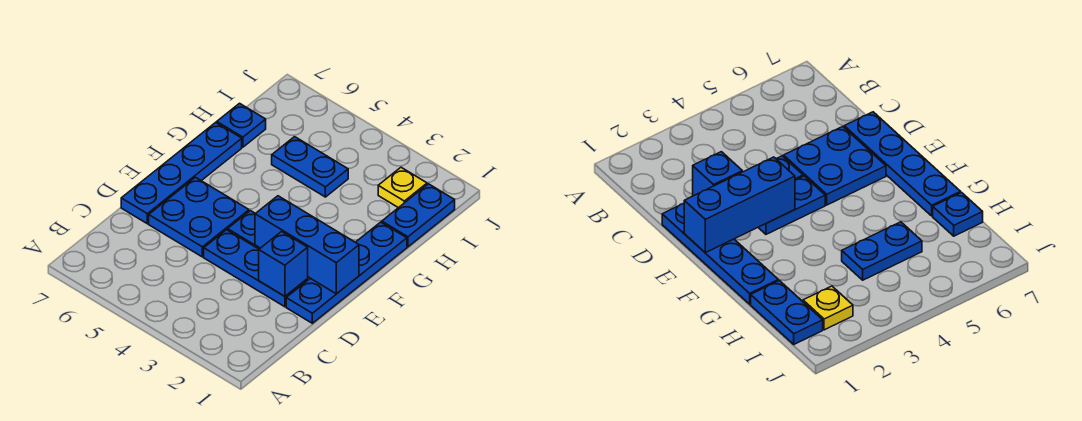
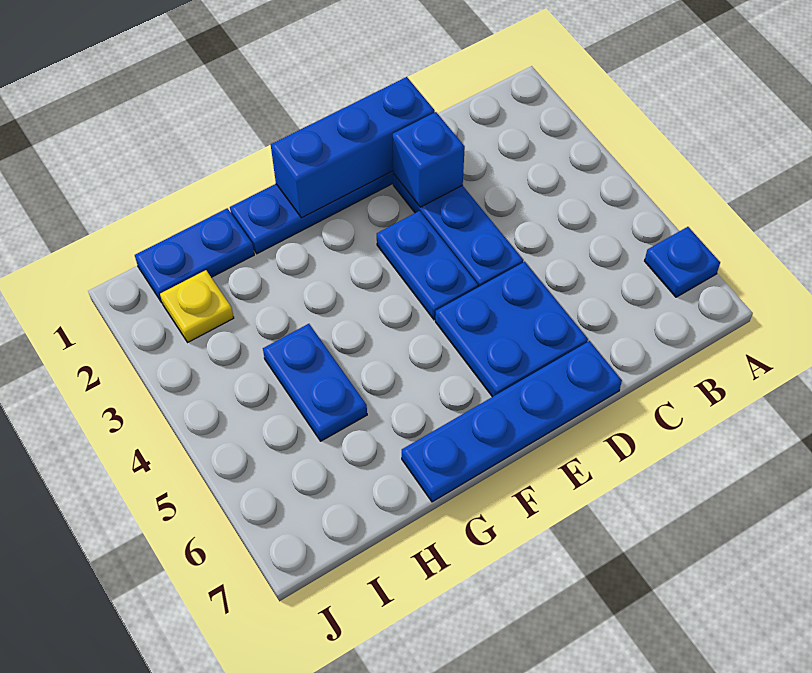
blue brick E1:E3 level 2 -> blue brick D1:F1 level 2
blue plate H7 level 1 -> blue plate A6 level 1

